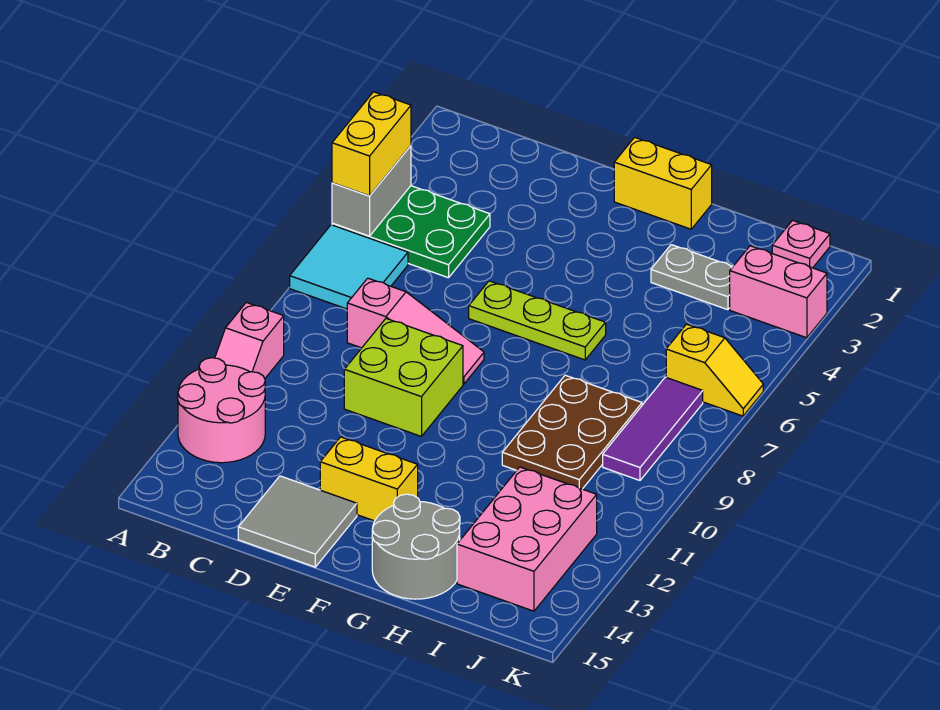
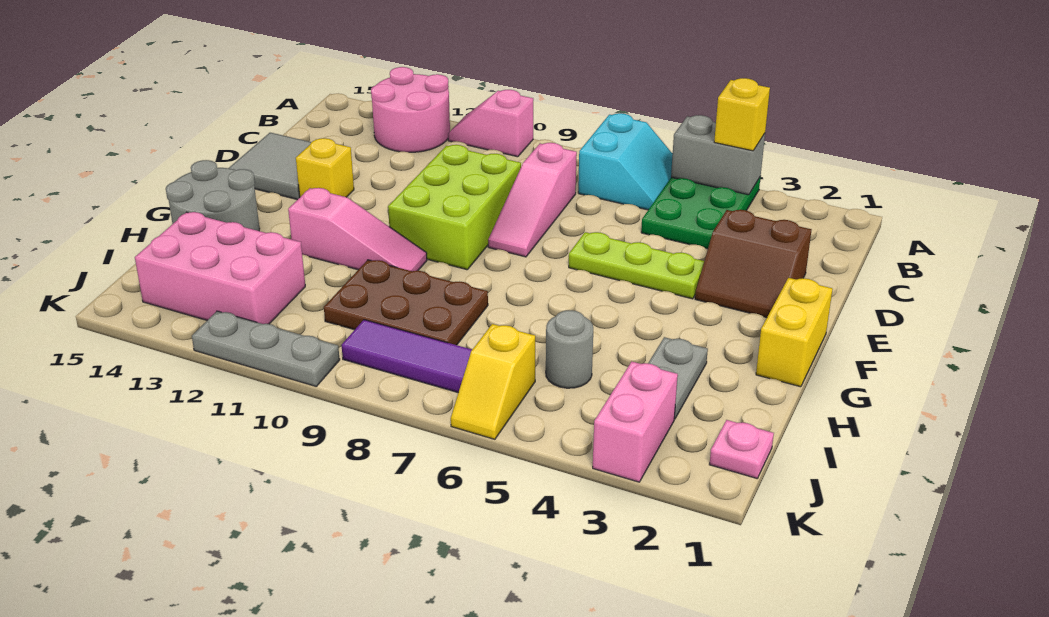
yellow brick A4:A5 level 3 -> yellow brick A4 level 3
cyan tile A6:B7 level 1 -> cyan slope A6:B7 level 1 top 7
none -> brown slope D2:E3 level 1 top D
lime brick D9:E10 level 1 -> lime brick D9:F10 level 1
lime plate E6:G6 level 1 -> lime plate E4:E6 level 1
yellow brick E13:F13 level 1 -> yellow brick E13 level 1
none -> pink slope G10:G12 level 1 top 12
none -> grey round brick I5 level 1
none -> grey plate K10:K12 level 1

